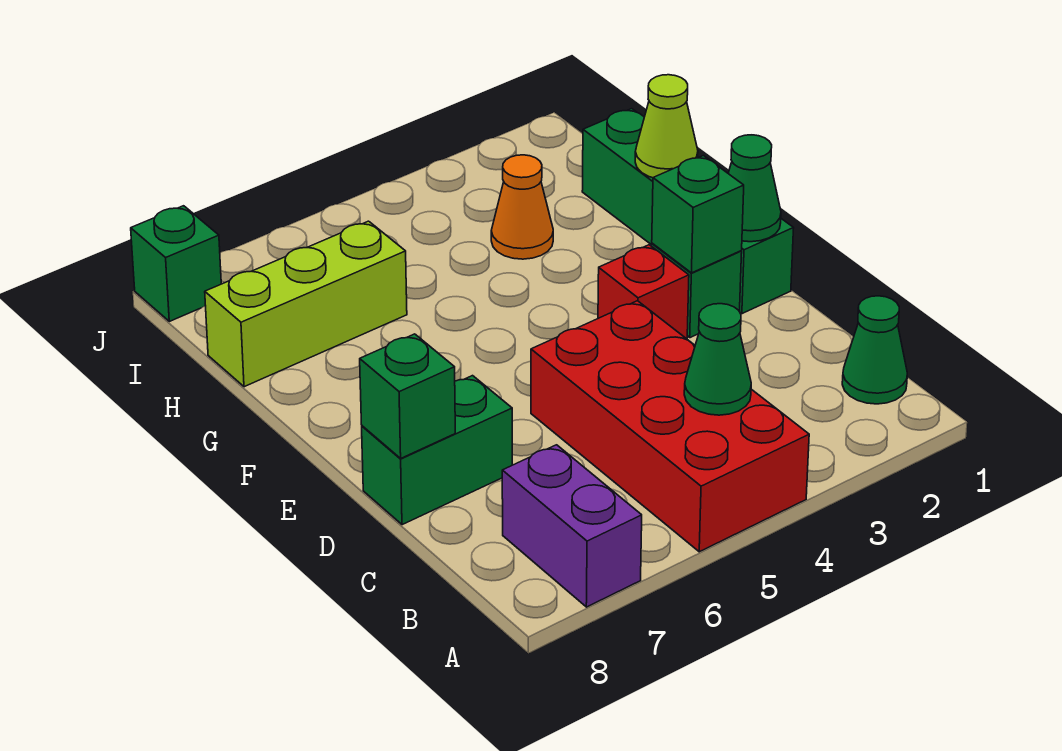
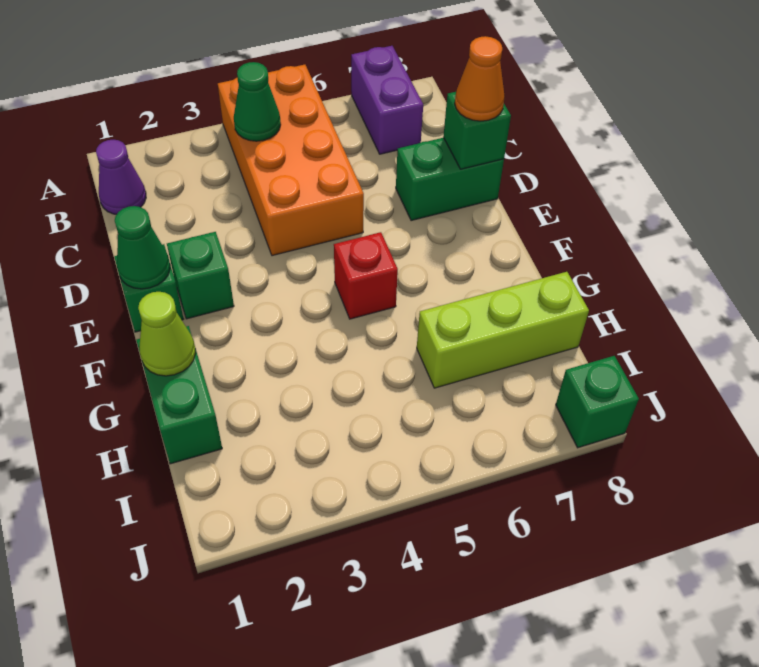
red brick A4:D5 level 1 -> orange brick A4:D5 level 1
green cone B1 level 1 -> purple cone B1 level 1
green brick E2 level 2 -> none
red brick E3 level 1 -> red brick F5 level 1
orange cone H3 level 1 -> orange cone D8 level 3

